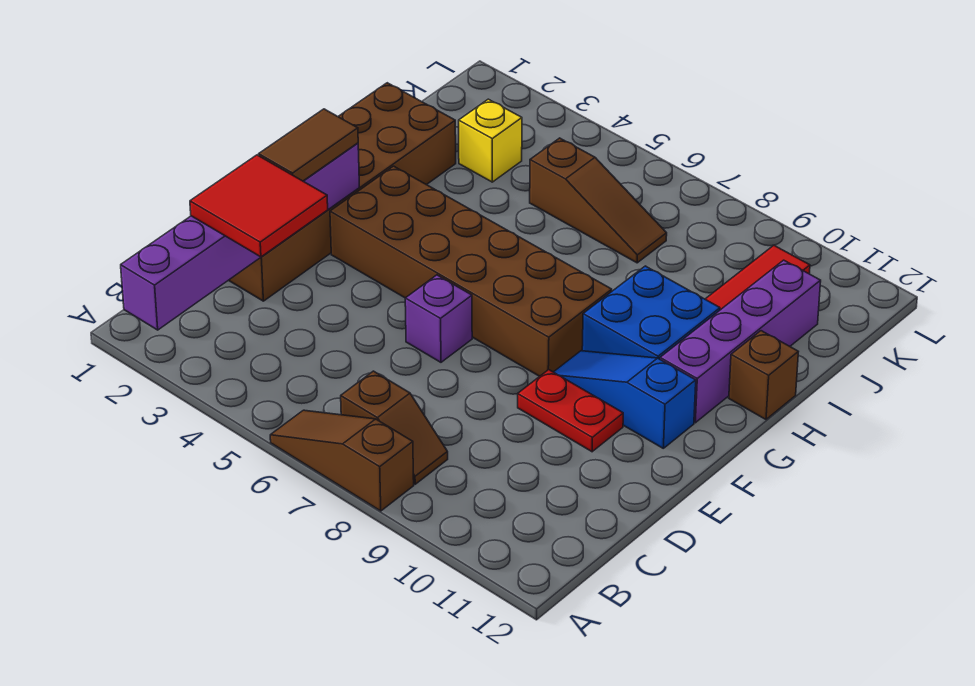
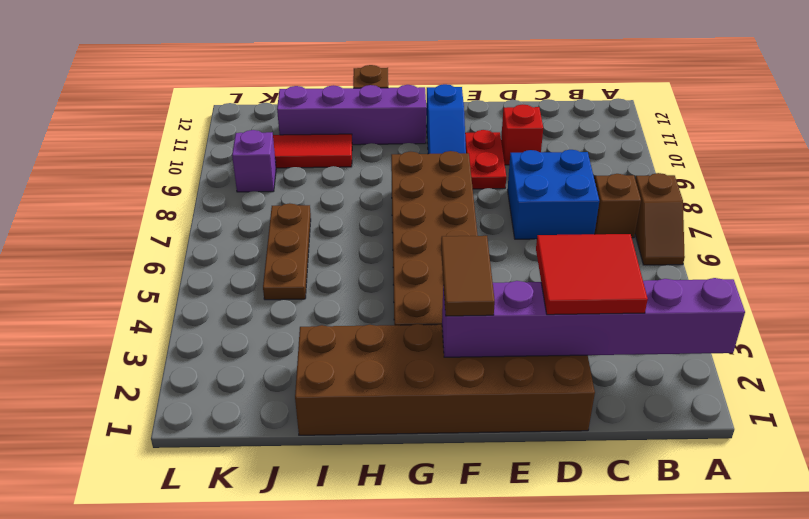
brown slope A6:A8 level 1 top 8 -> brown slope A6:A7 level 1 top 7
none -> red brick D10 level 1
brown tile E2:F2 level 3 -> brown tile F2:F3 level 3
purple brick E6 level 1 -> purple brick K9 level 1
blue brick G9:H10 level 1 -> blue brick C7:D8 level 1
yellow brick J3 level 1 -> none
brown slope J5:J7 level 1 top 5 -> brown plate J5:J7 level 1

